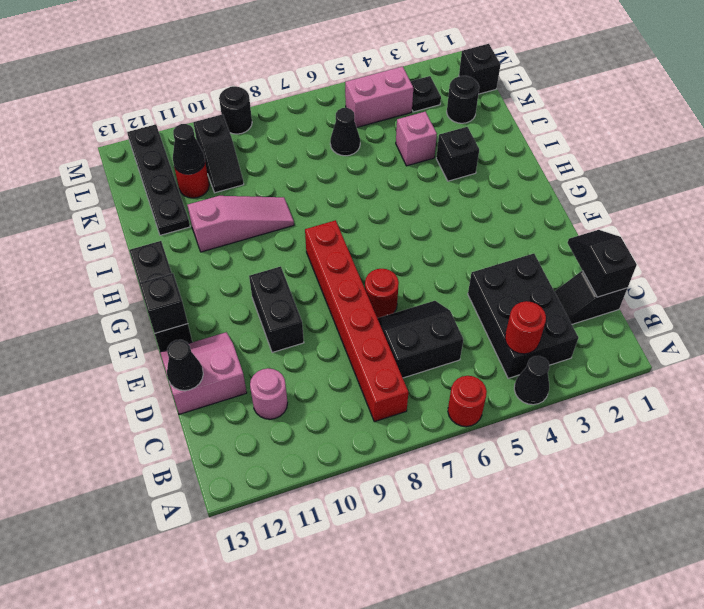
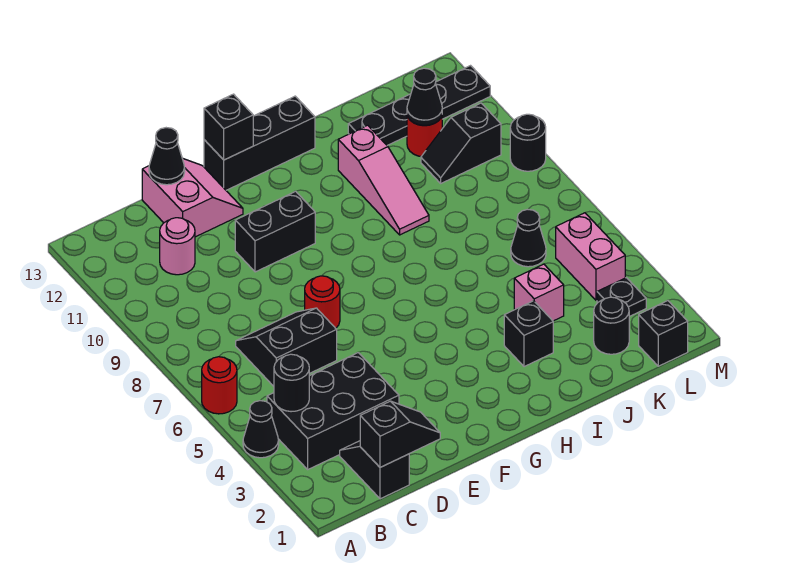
red round brick B4 level 2 -> black round brick B4 level 2
red brick B8:G8 level 1 -> none
black slope C6:D7 level 1 top C -> black slope C6:D7 level 1 top 6

